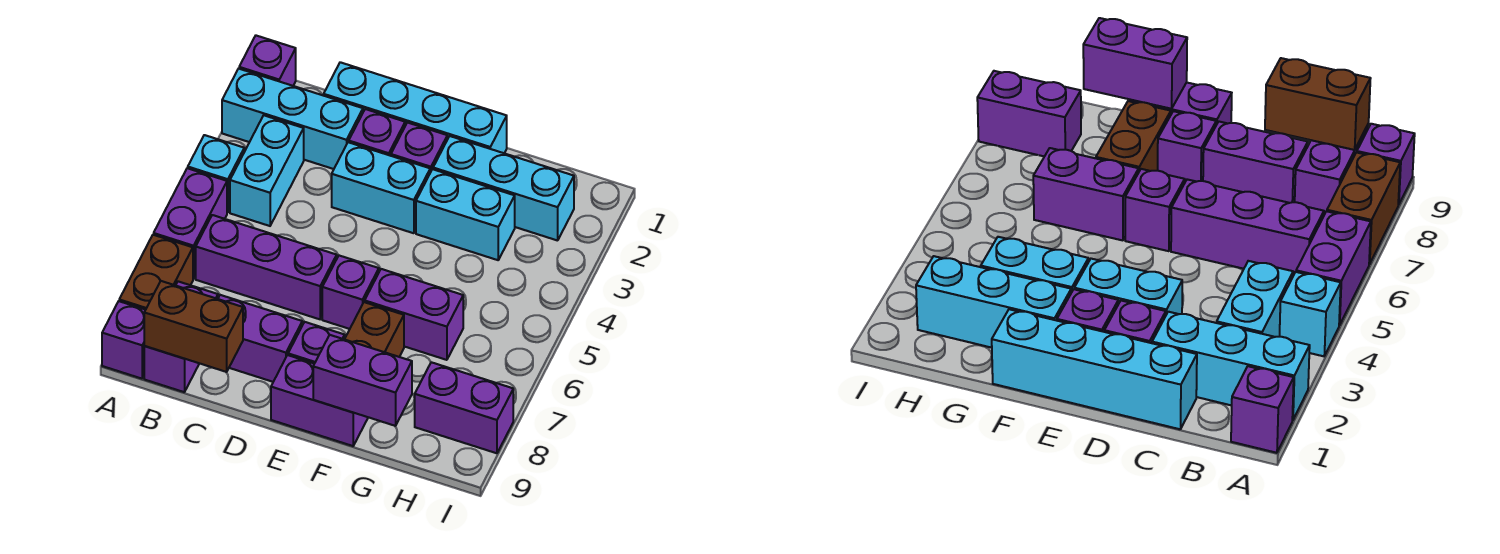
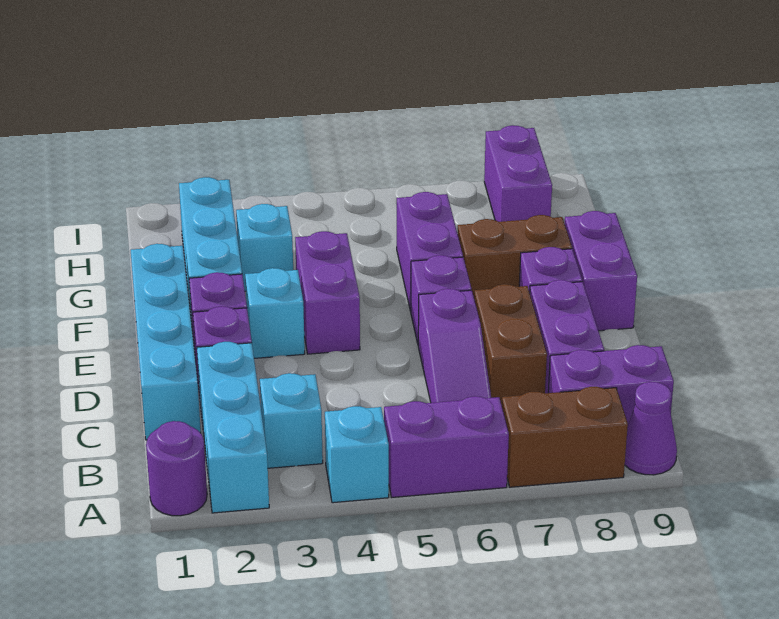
purple brick A1 level 1 -> purple round brick A1 level 1
purple brick A9 level 1 -> purple cone A9 level 1
cyan brick B3:B4 level 1 -> cyan brick B3 level 1
purple brick B6:D6 level 1 -> purple slope B6:D6 level 1 top D
brown brick B9:C9 level 2 -> brown brick C7:D7 level 1
cyan brick D3:E3 level 1 -> cyan brick E3 level 1
cyan brick F3:G3 level 1 -> cyan brick G3 level 1
purple brick F9:G9 level 2 -> purple brick E4:F4 level 1

